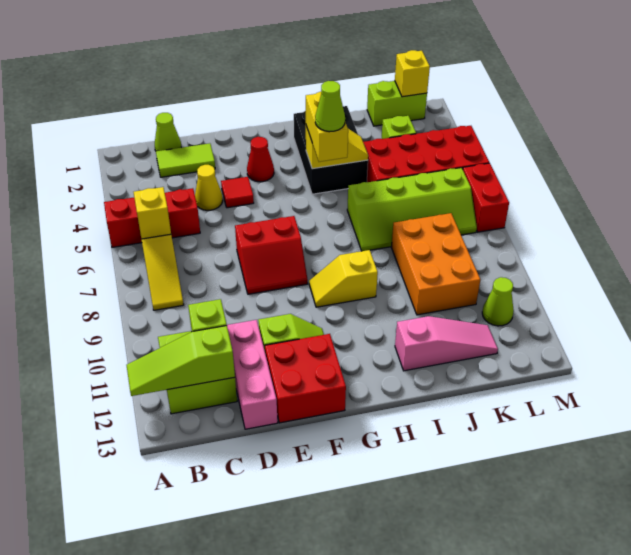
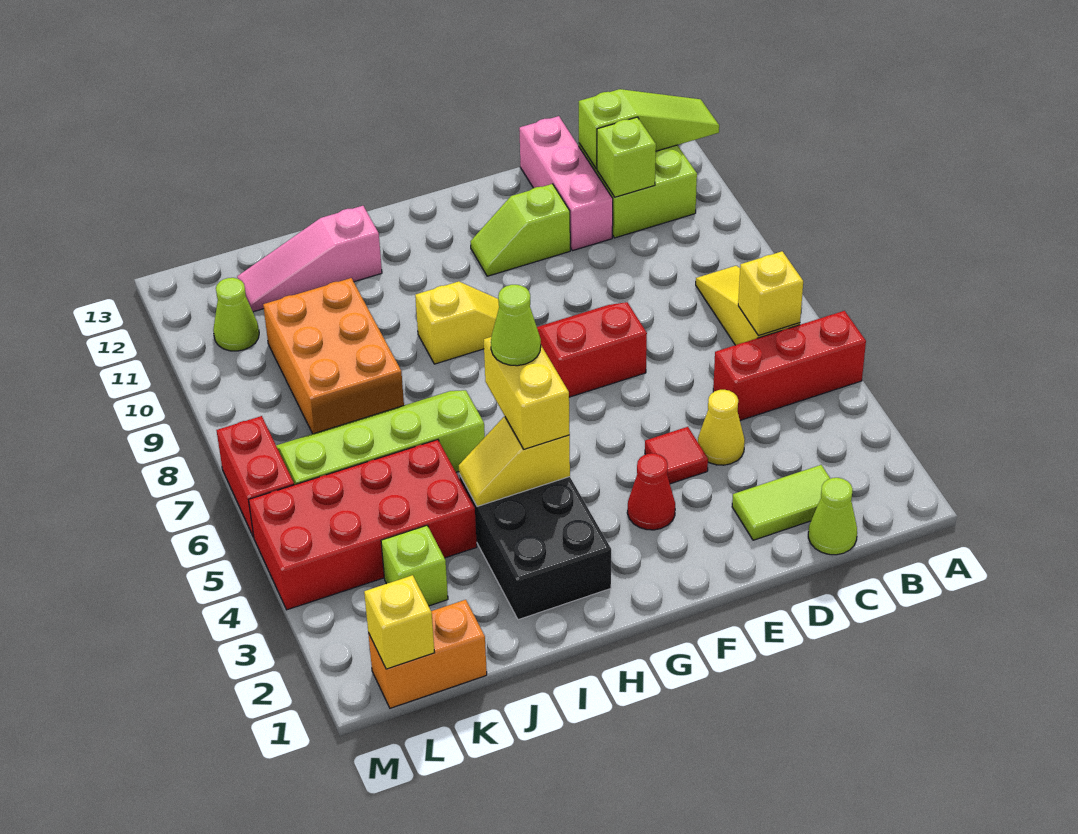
red brick E12:F13 level 1 -> none
lime brick K1:L1 level 1 -> orange brick K1:L1 level 1

